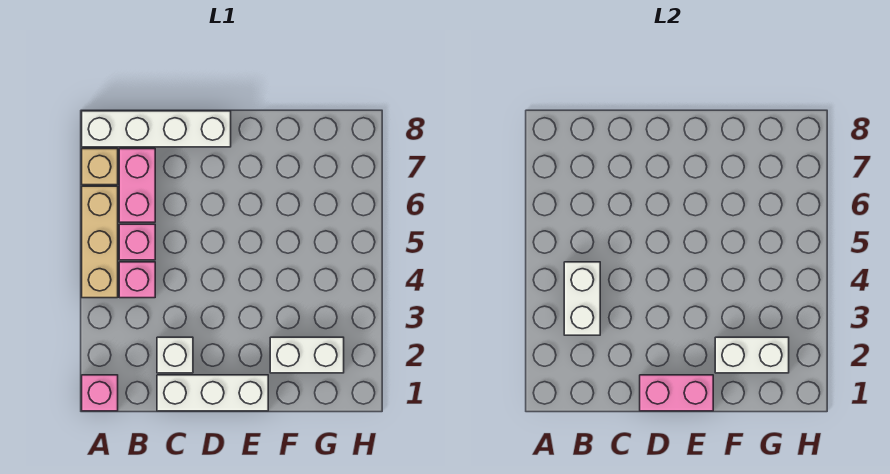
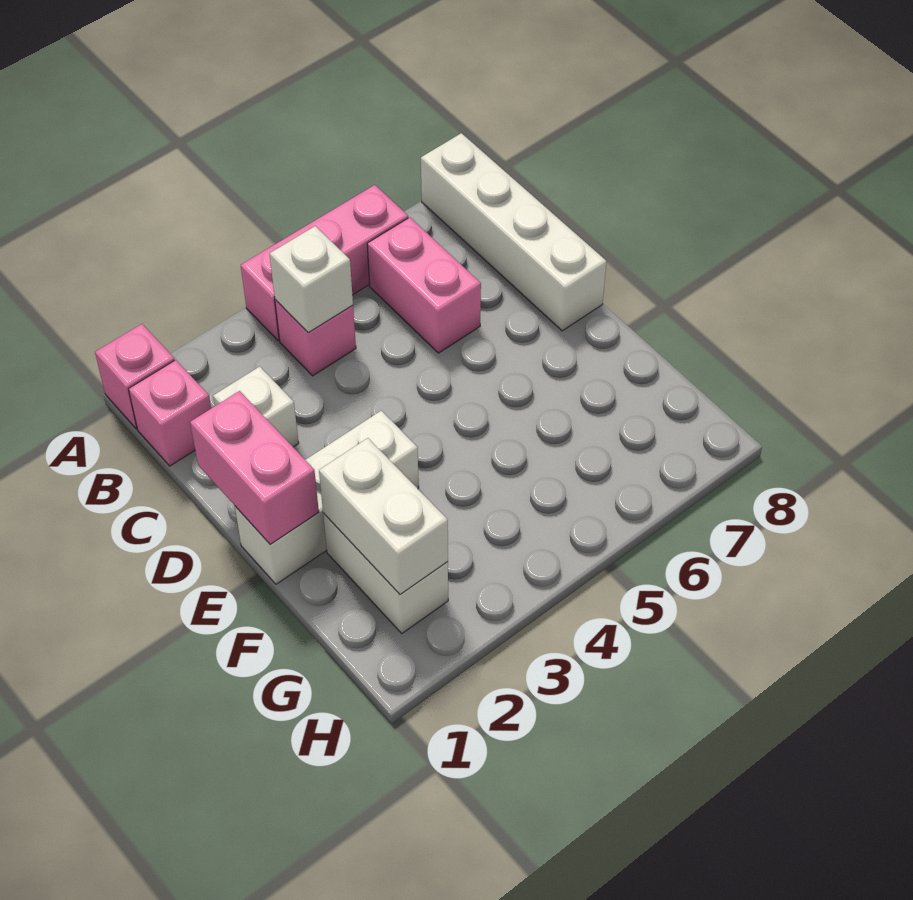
tan brick A4:A6 level 1 -> pink brick A4:A6 level 1
tan brick A7 level 1 -> none
white brick B3:B4 level 2 -> white brick B4 level 2
pink brick B5 level 1 -> pink brick B1 level 1
pink brick B6:B7 level 1 -> pink brick B6:C6 level 1
white brick C1:E1 level 1 -> white brick E1:E3 level 1

